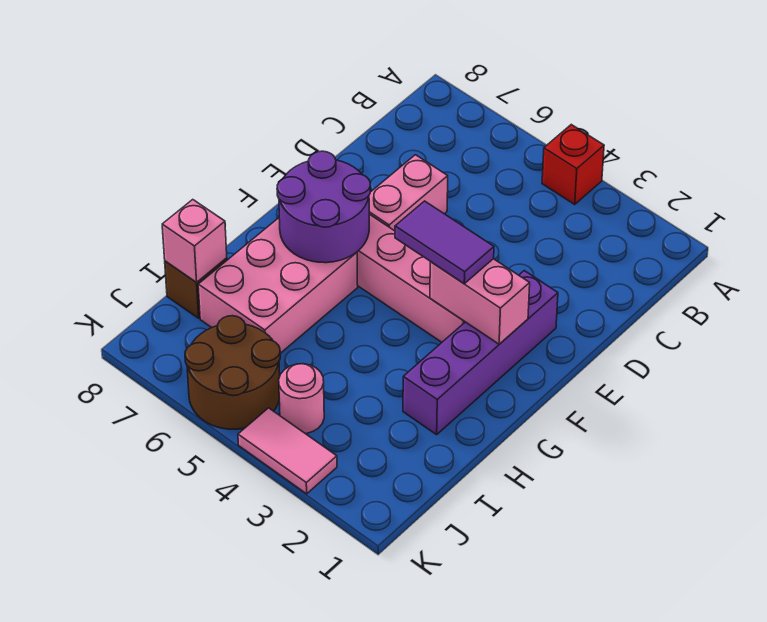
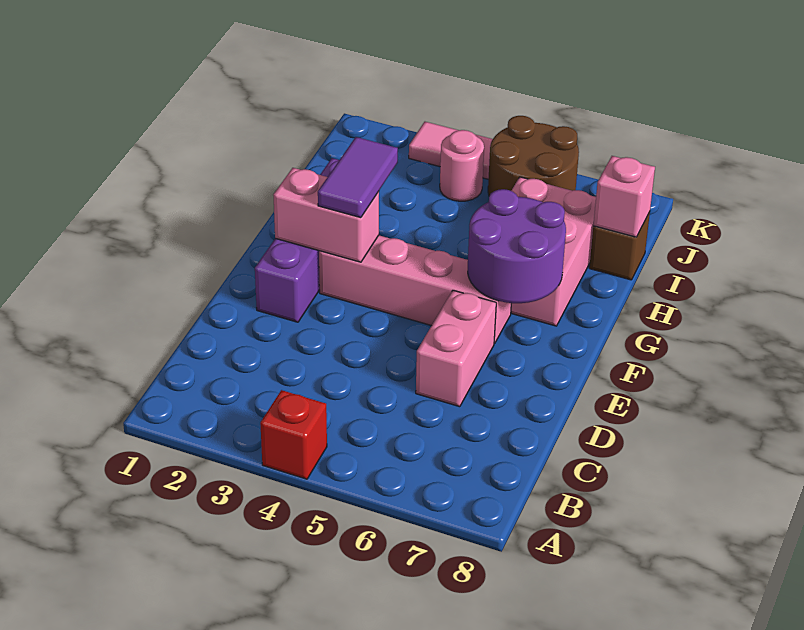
purple tile F3:F4 level 3 -> purple tile F3:G3 level 3

